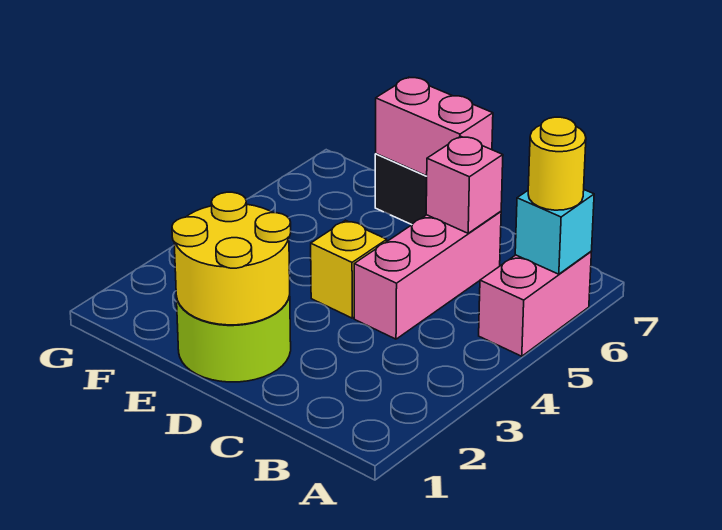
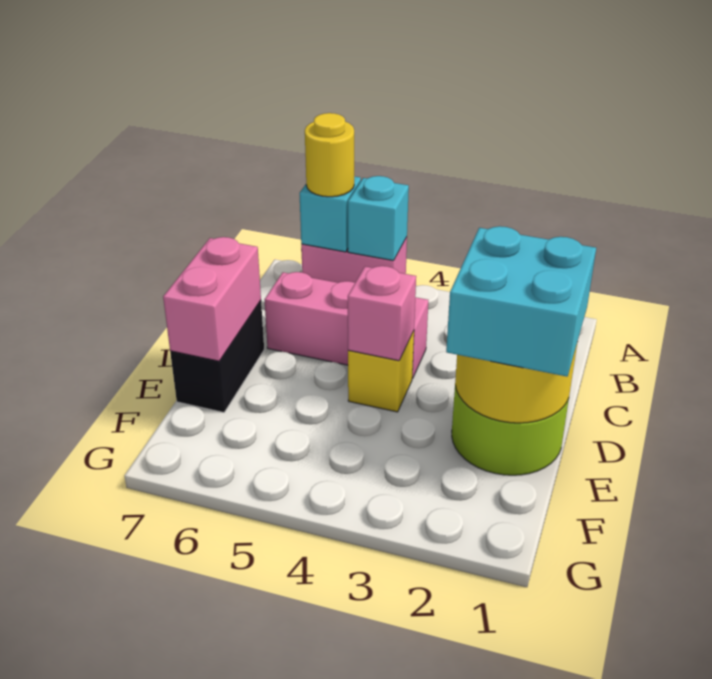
none -> cyan brick A5 level 2
pink brick C6 level 2 -> pink brick D4 level 2
none -> cyan brick D1:E2 level 3

